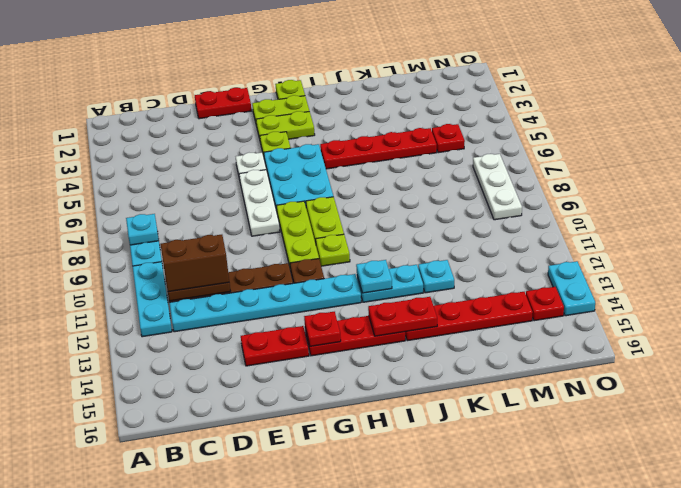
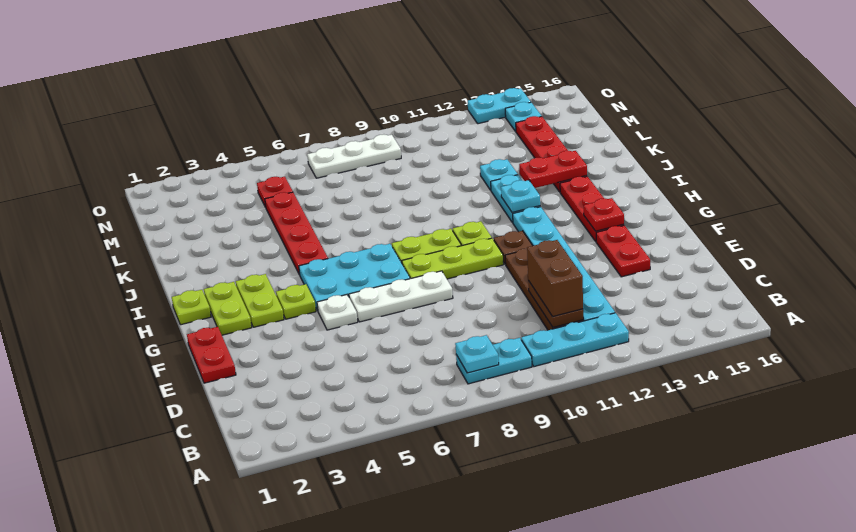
red plate I14:J14 level 2 -> red plate J13:J14 level 2
red plate N14 level 1 -> cyan plate N14 level 1

